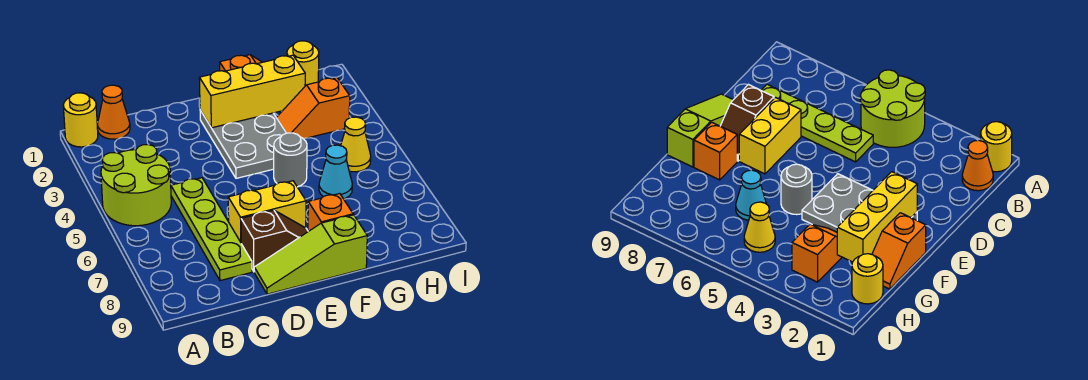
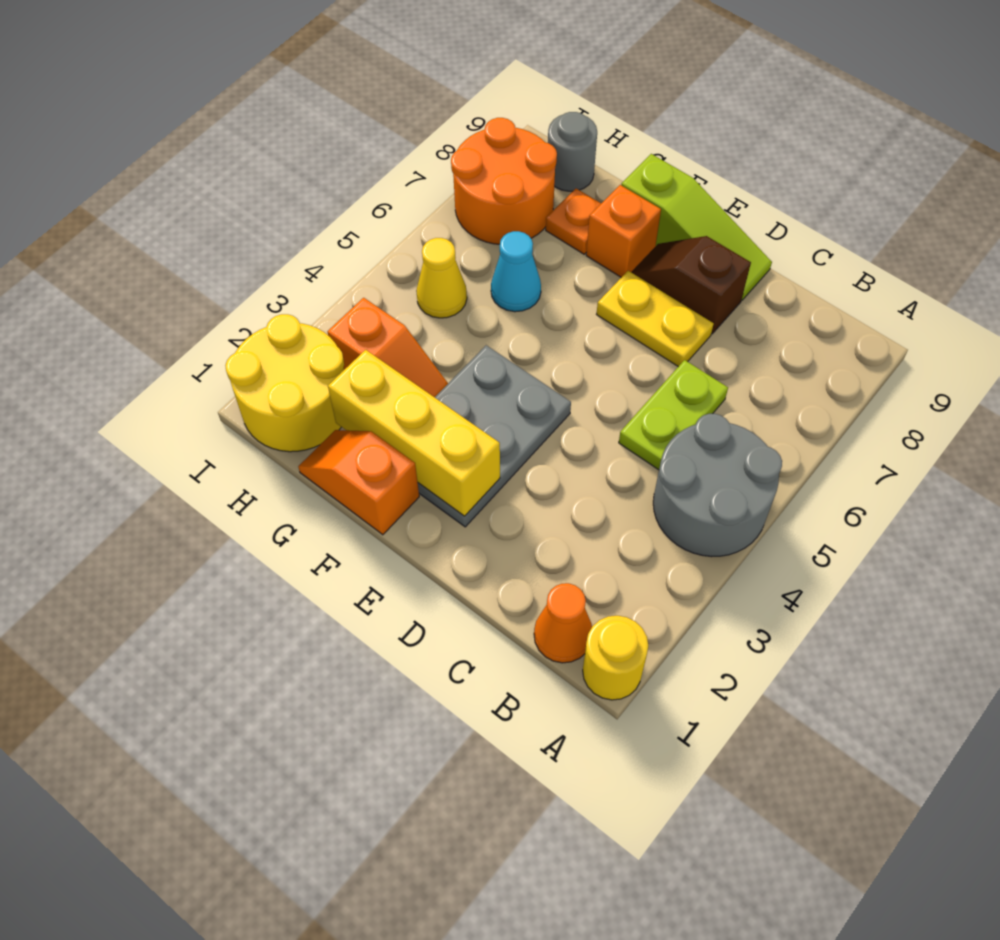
lime round brick A4:B5 level 1 -> grey round brick A4:B5 level 1
lime plate C5:C8 level 1 -> lime plate C5:C6 level 1
yellow brick D7:E7 level 1 -> yellow plate D7:E7 level 1
grey round brick F5 level 1 -> grey round brick H9 level 1
none -> orange plate G8 level 1
yellow round brick H1 level 1 -> yellow round brick H1:I2 level 1
none -> orange round brick H7:I8 level 1

